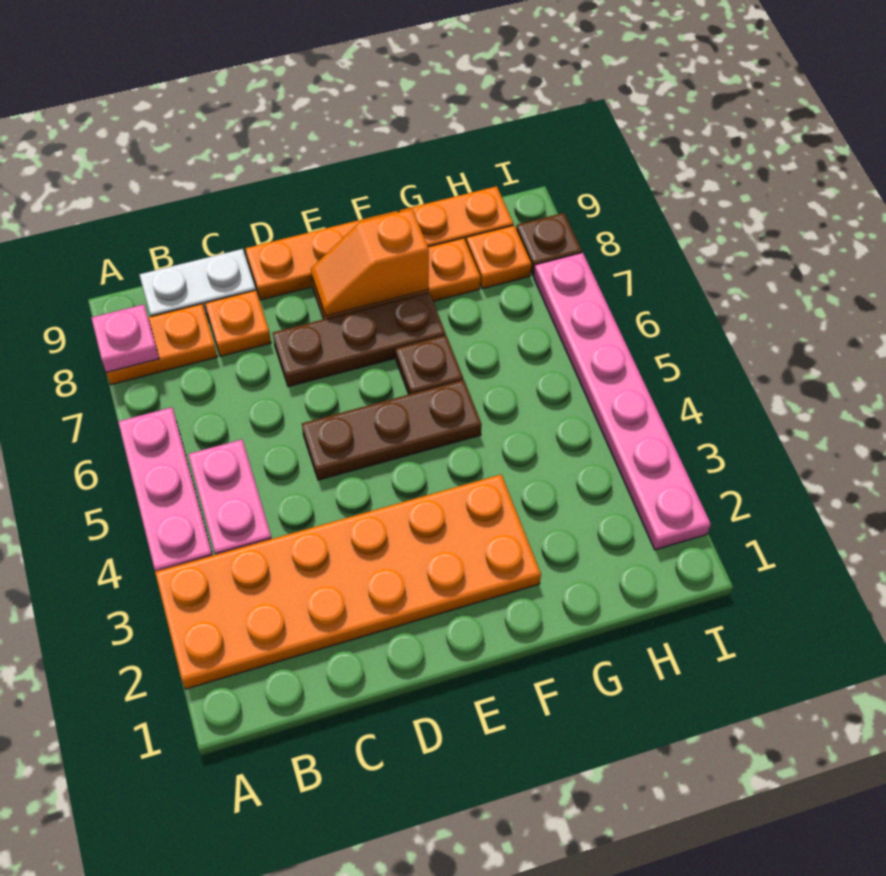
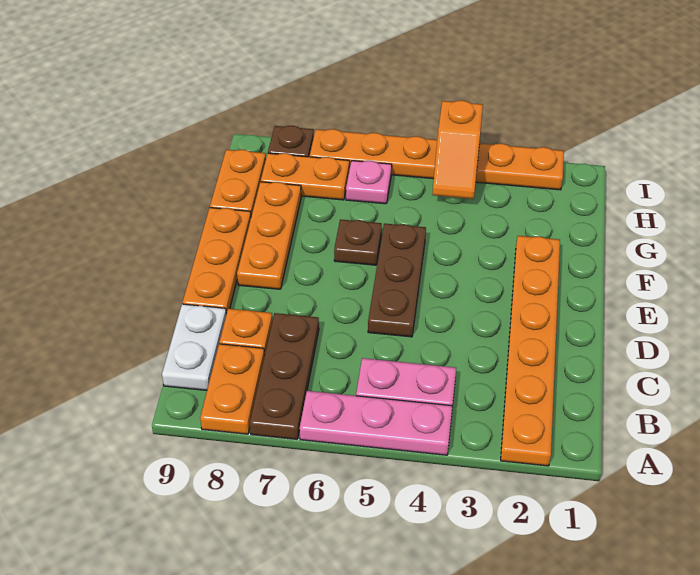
orange plate A2:F3 level 1 -> orange plate A2:F2 level 1
pink plate A8 level 2 -> pink plate H6 level 1
brown plate D7:F7 level 1 -> brown plate A7:C7 level 1
orange slope E8:F8 level 2 top F -> orange slope H4:I4 level 2 top I
orange plate H8 level 1 -> orange plate H7:H8 level 1
pink plate I2:I7 level 1 -> orange plate I2:I7 level 1

